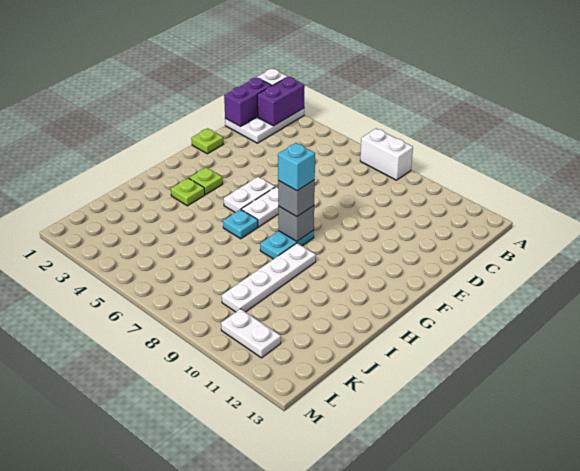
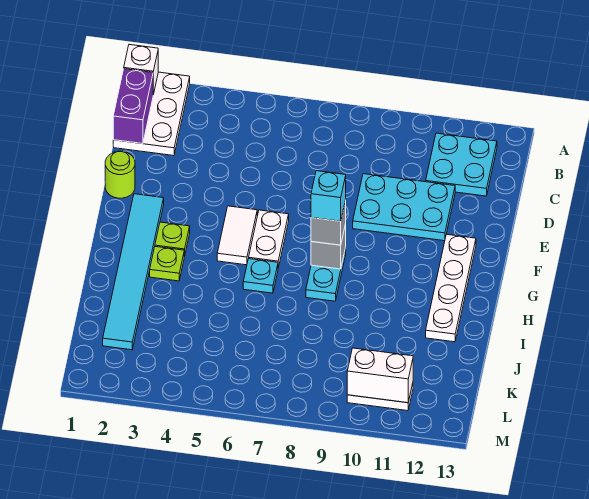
purple brick A2:B2 level 2 -> none
white brick A7:A8 level 1 -> white brick L10:L11 level 2
none -> cyan plate B11:C12 level 1
none -> cyan plate D9:E11 level 1
lime plate E1 level 1 -> lime round brick E1 level 1
none -> cyan tile F2:K2 level 1
white plate F5:G5 level 1 -> white tile F5:G5 level 1
white plate H9:K9 level 1 -> white plate F12:I12 level 1

